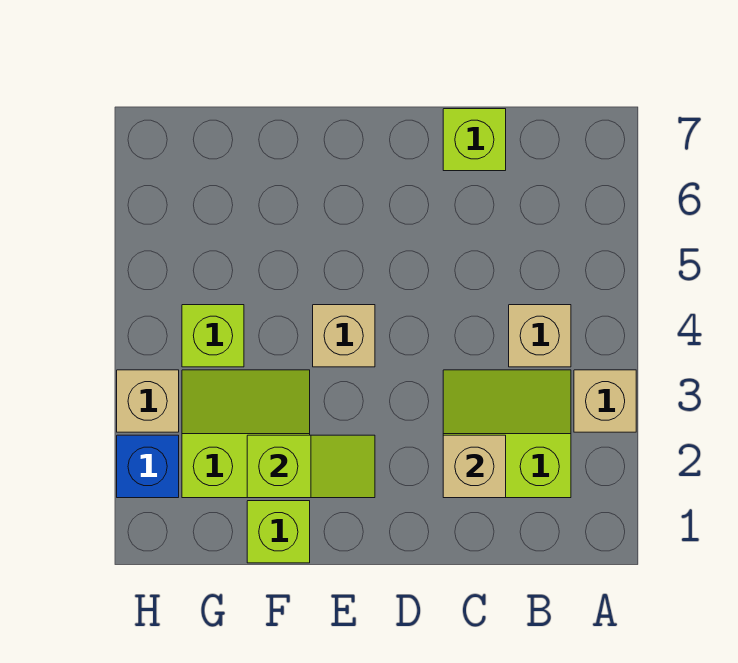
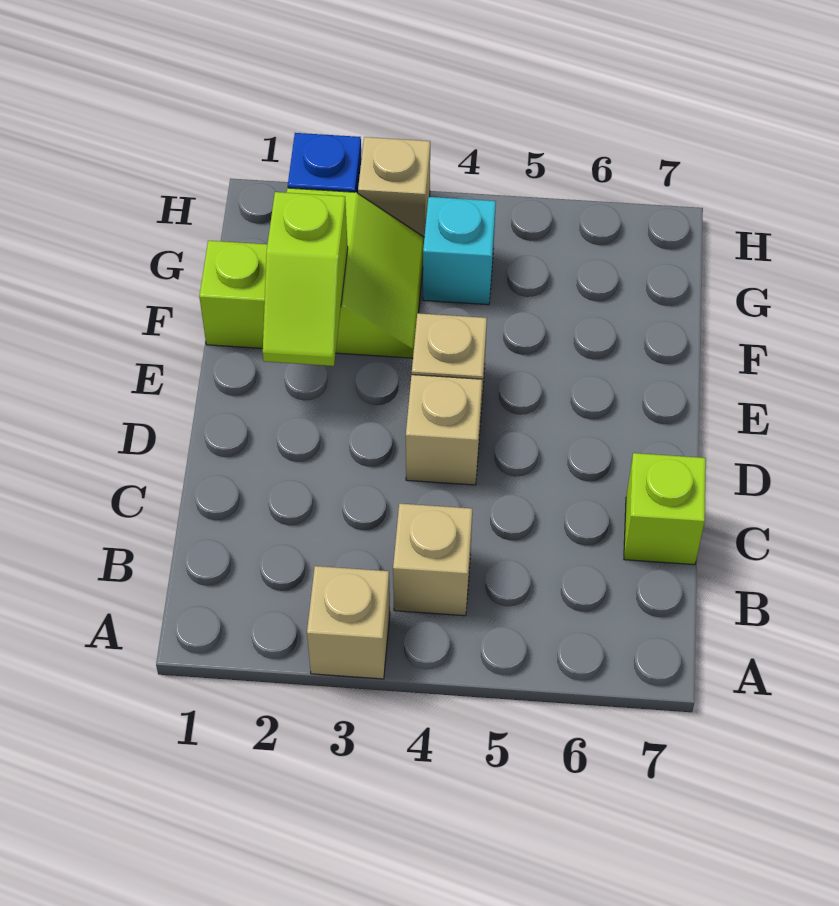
lime slope B2:C3 level 1 top 2 -> none
tan brick C2 level 2 -> tan brick D4 level 1
lime brick G4 level 1 -> cyan brick G4 level 1

